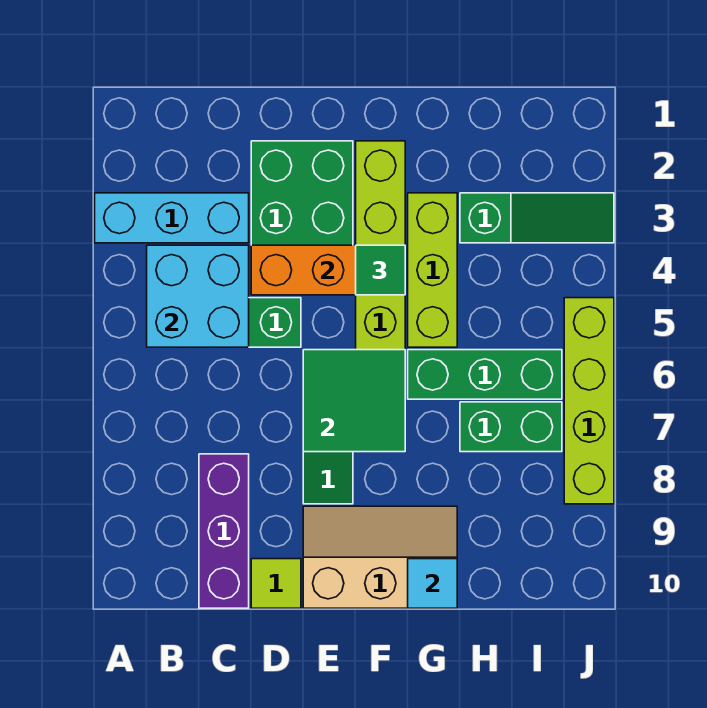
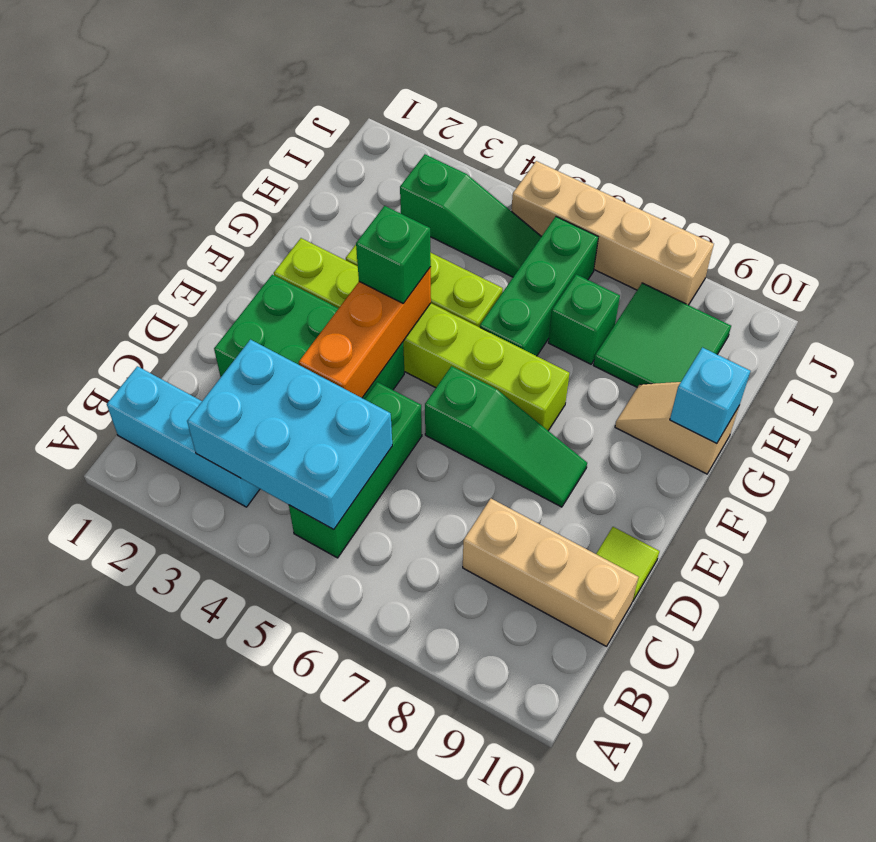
cyan brick A3:C3 level 1 -> cyan brick B1:B3 level 1
cyan brick B4:C5 level 2 -> cyan brick B3:C5 level 2
purple brick C8:C10 level 1 -> tan brick C8:C10 level 1
green tile E6:F7 level 2 -> green tile H8:I9 level 1
tan slope E9:G10 level 1 top 10 -> tan slope G9:G10 level 1 top 10
green tile F4 level 3 -> green brick F4 level 3
cyan tile G10 level 2 -> cyan brick G10 level 2
green slope H3:J3 level 1 top H -> green slope I3:I5 level 1 top 3
green brick H7:I7 level 1 -> green brick H7 level 1
lime brick J5:J8 level 1 -> tan brick J5:J8 level 1

